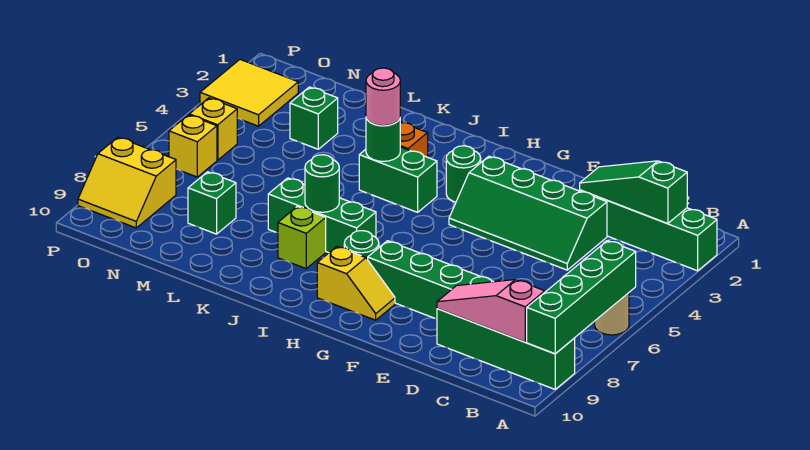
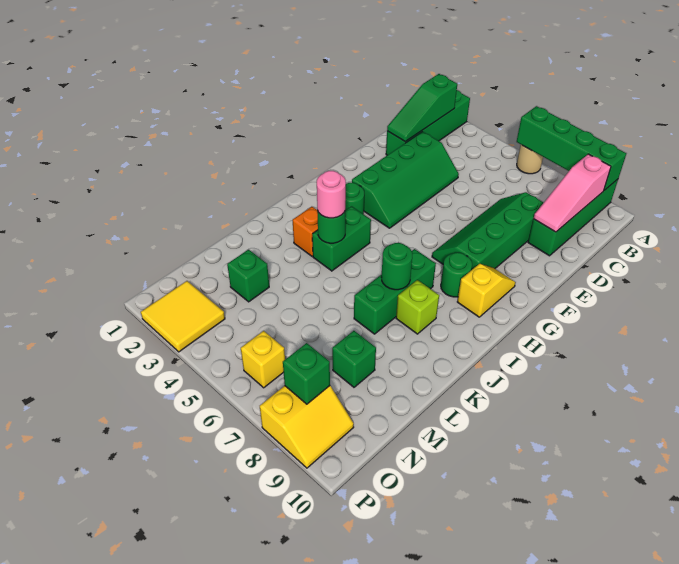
yellow brick O5 level 1 -> none
none -> green brick O8 level 2

